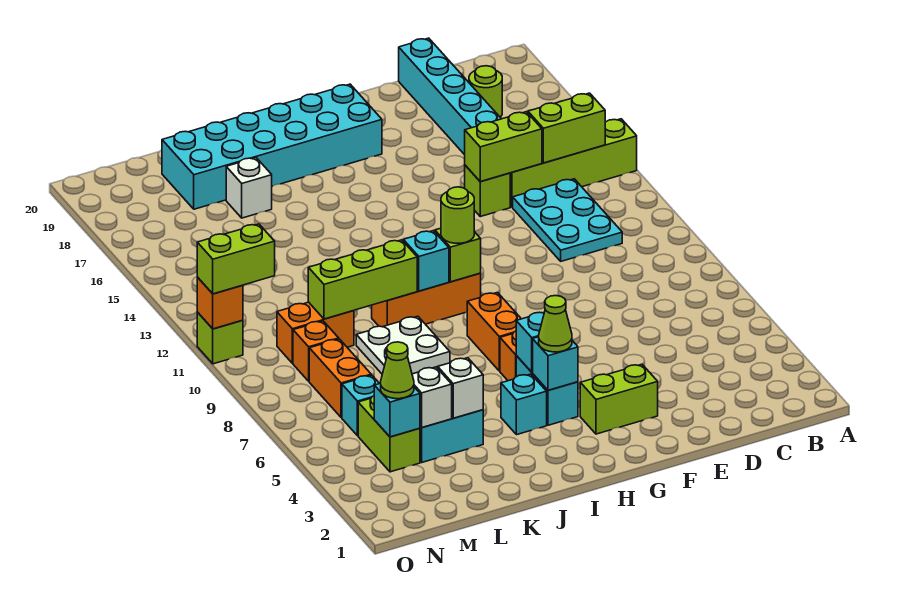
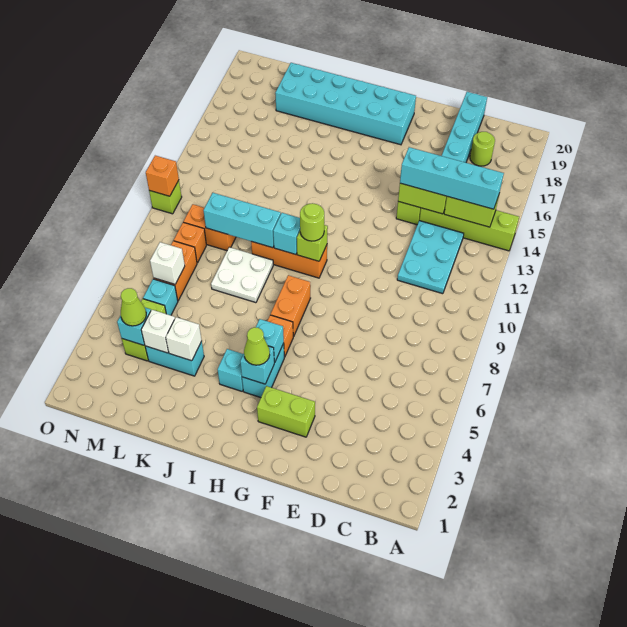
none -> cyan brick B14:E14 level 3
lime brick J10:L10 level 2 -> cyan brick J10:L10 level 2
white brick K17 level 1 -> white brick M7 level 2
lime brick N11:O11 level 3 -> none

